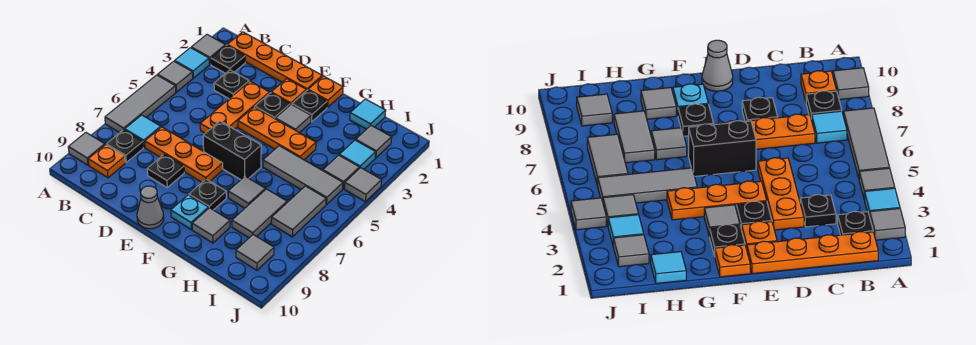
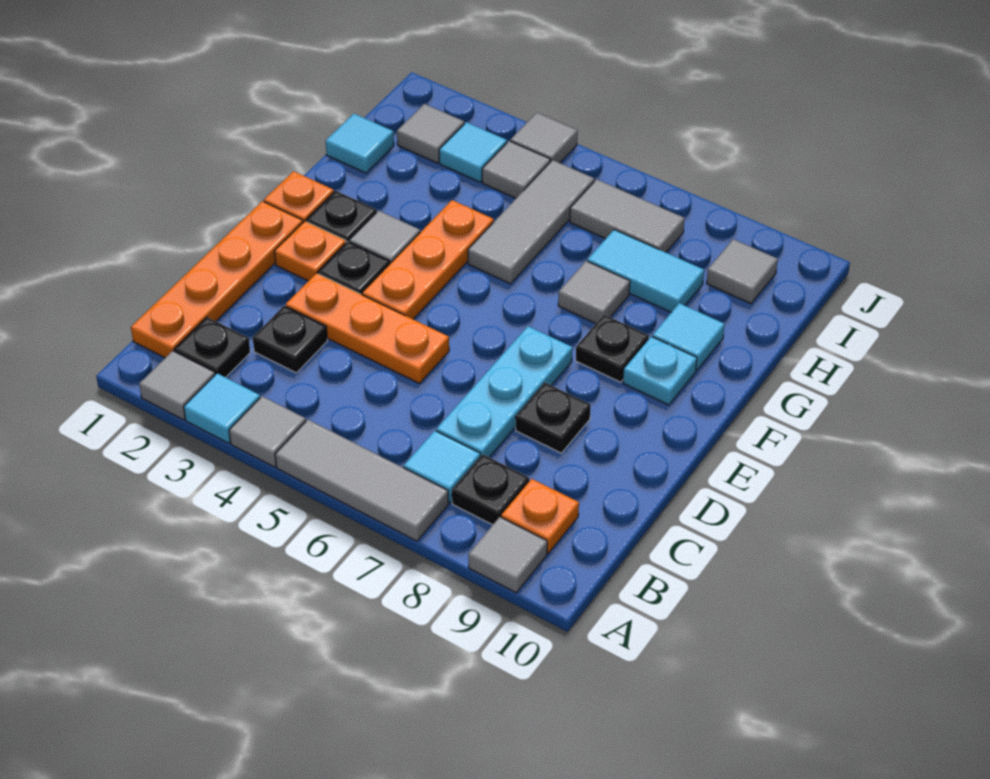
orange plate C7:E7 level 1 -> cyan plate C7:E7 level 1
black brick E6:F6 level 1 -> none
grey cone E10 level 1 -> none
grey tile G9 level 1 -> cyan tile G9 level 1
grey tile H7:H8 level 1 -> cyan tile H7:H8 level 1

